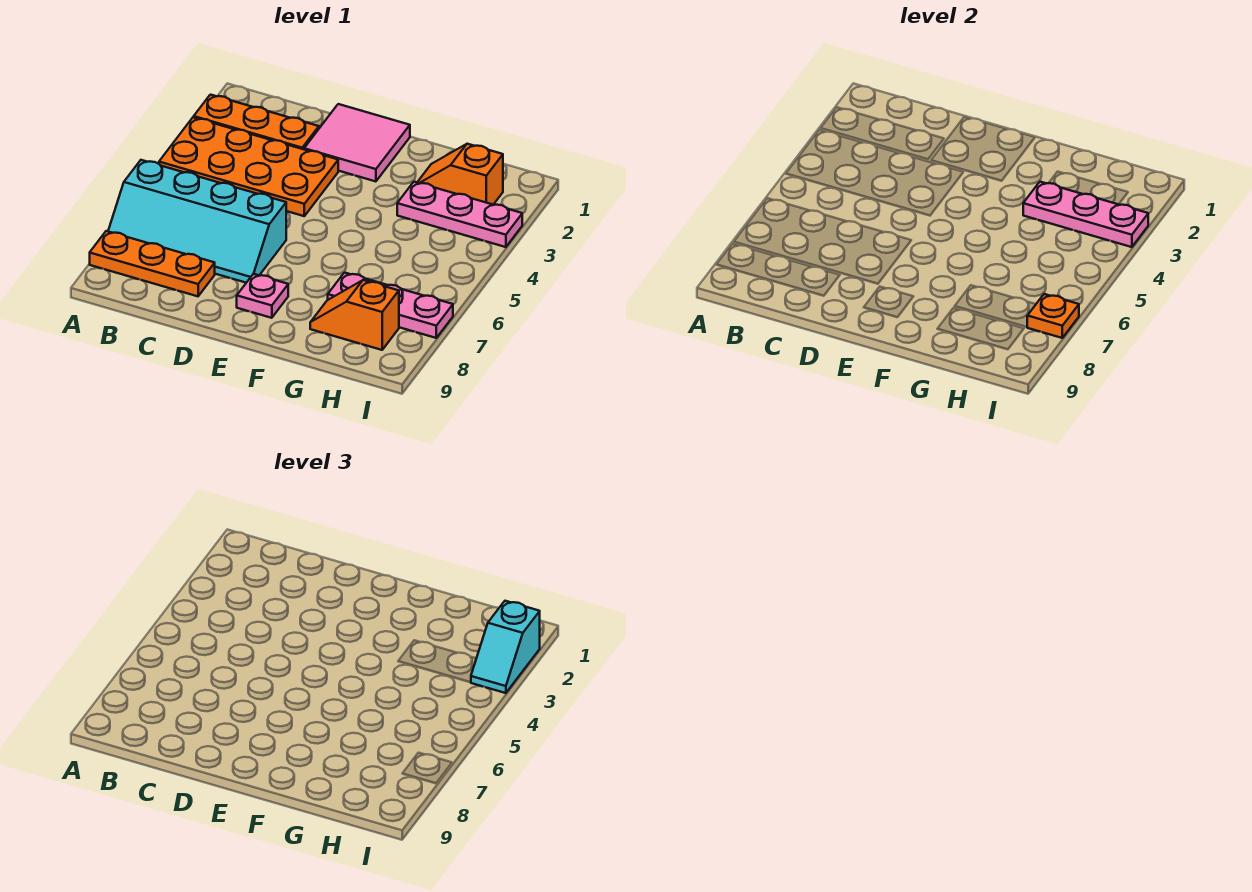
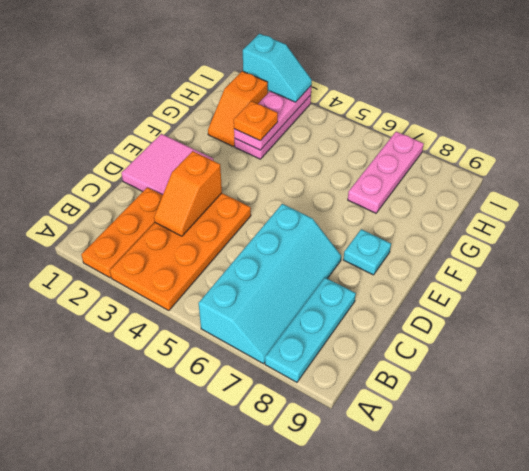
orange plate A8:C8 level 1 -> cyan plate A8:C8 level 1
pink plate E8 level 1 -> cyan plate E8 level 1
orange slope G8:H8 level 1 top H -> orange slope C3:D3 level 2 top D
orange plate I7 level 2 -> orange plate G3 level 3

